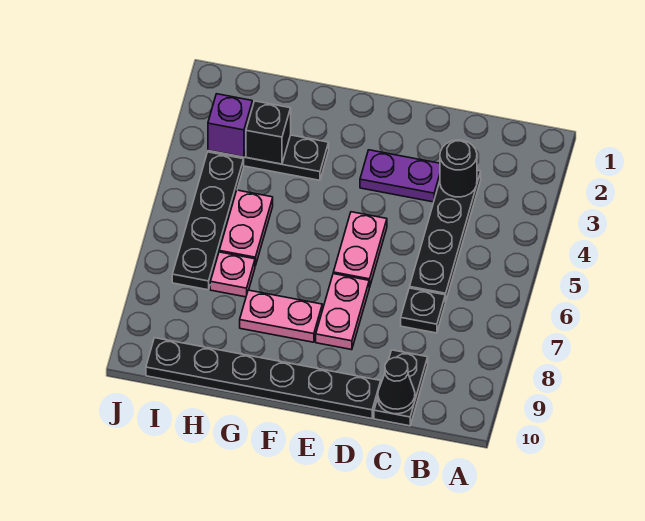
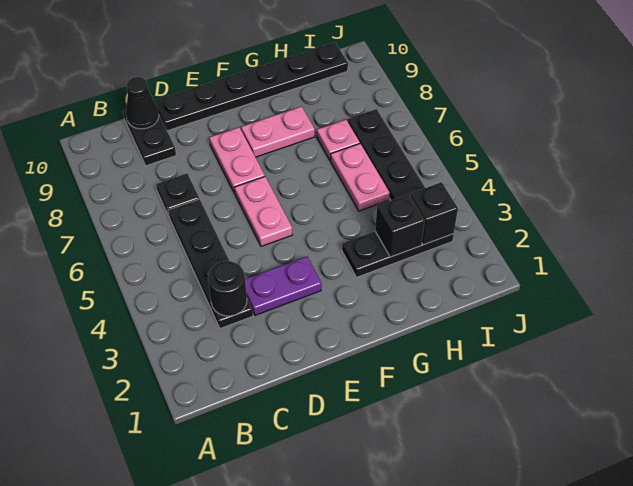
purple brick I3 level 2 -> black brick I3 level 2

